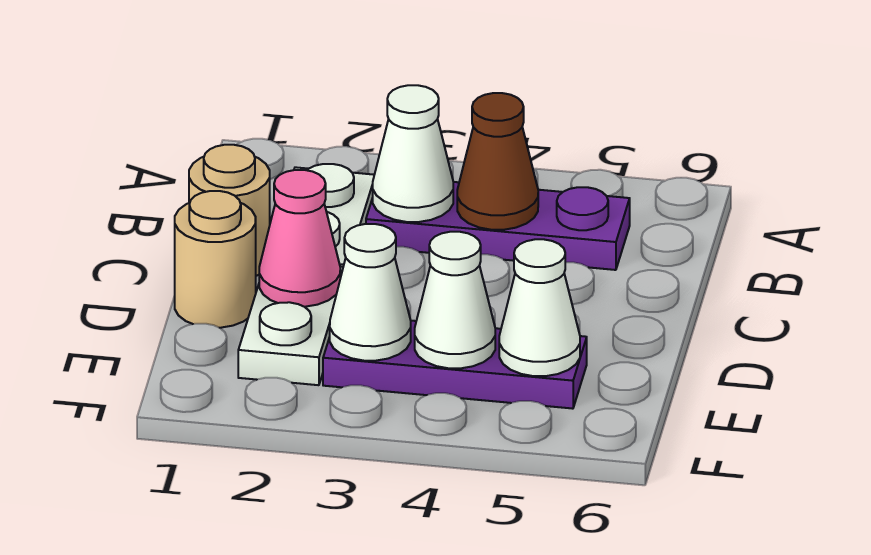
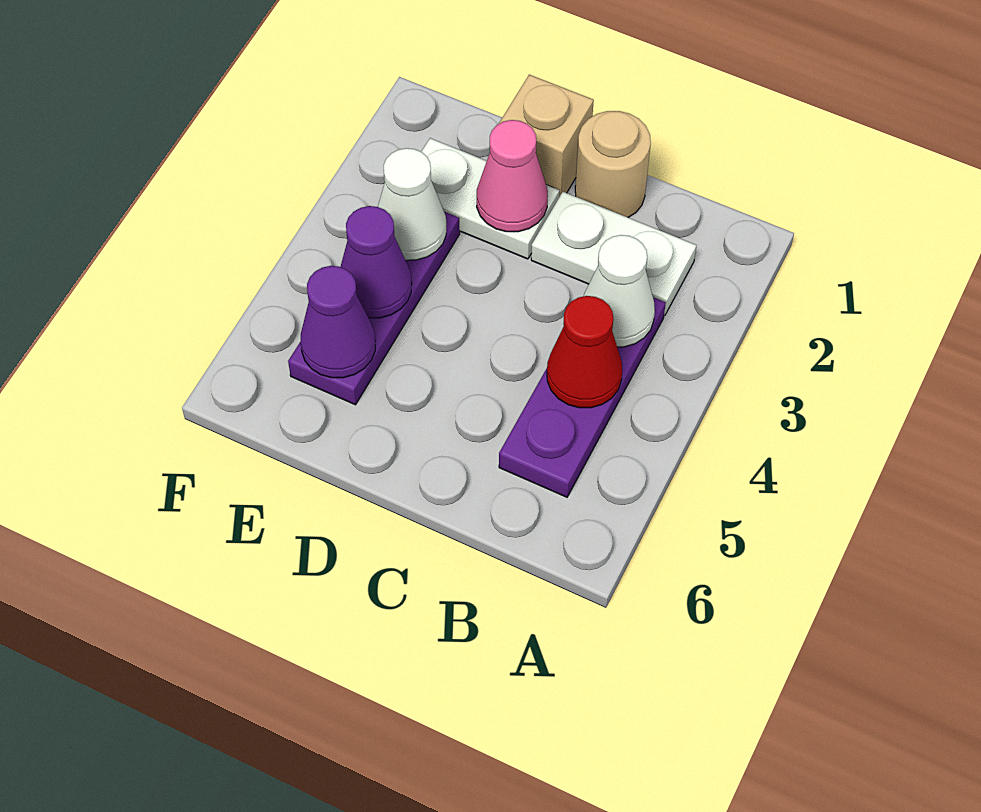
brown cone B4 level 2 -> red cone B4 level 2
tan round brick D1 level 1 -> tan brick D1 level 1
white cone E4 level 2 -> purple cone E4 level 2
white cone E5 level 2 -> purple cone E5 level 2

